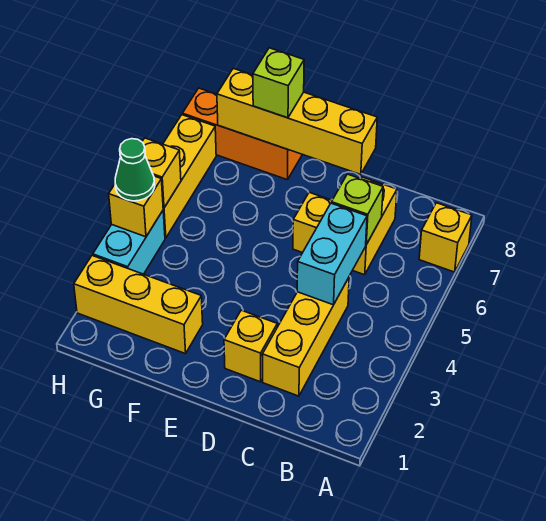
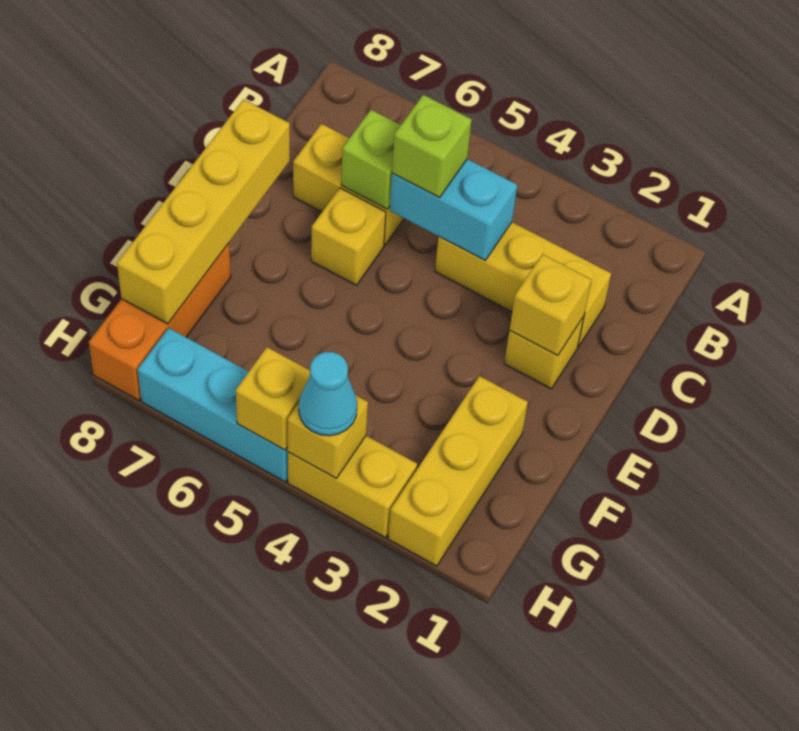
yellow brick A7 level 1 -> yellow brick D2 level 2
lime brick F8 level 3 -> lime brick C5 level 3
cyan brick H3:H4 level 1 -> yellow brick H3:H4 level 1
green cone H4 level 3 -> cyan cone H4 level 3
yellow brick H5:H7 level 1 -> cyan brick H5:H7 level 1

